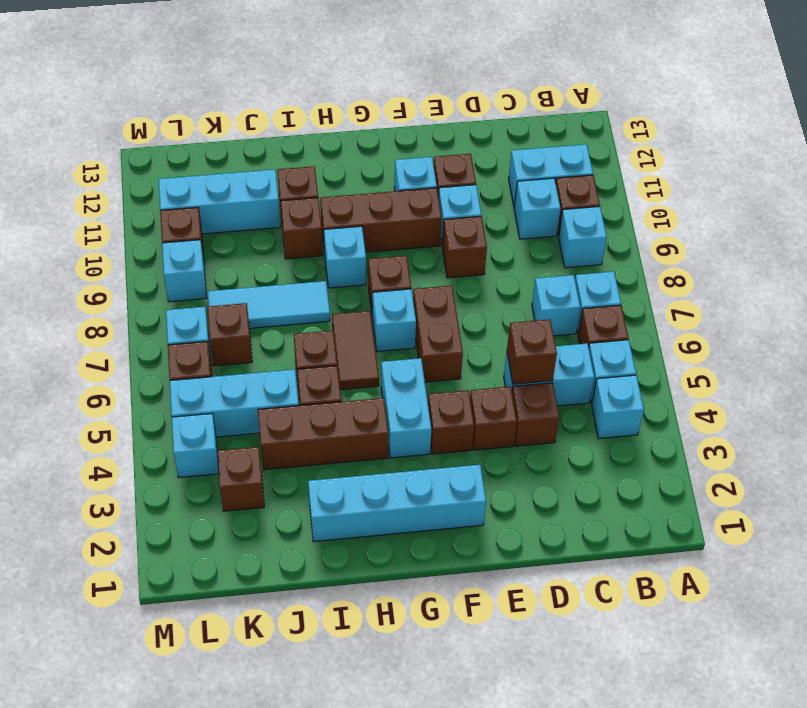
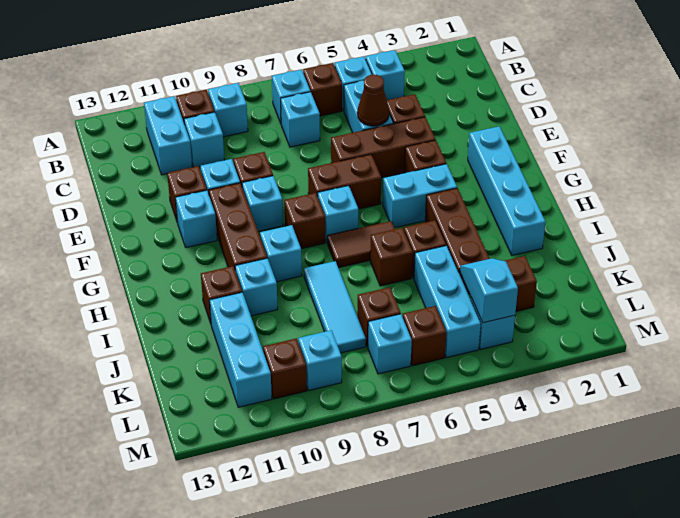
brown brick D5 level 2 -> brown cone D5 level 2
brown brick E4 level 1 -> brown brick E4:E6 level 1
none -> cyan brick F9 level 1
brown brick I10 level 1 -> cyan brick I10 level 1
none -> cyan slope K4:L4 level 2 top L

